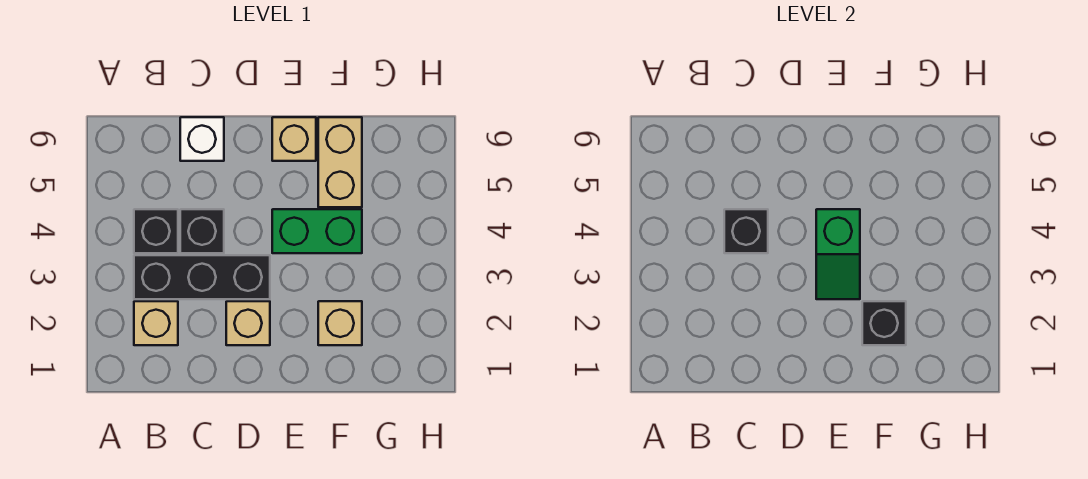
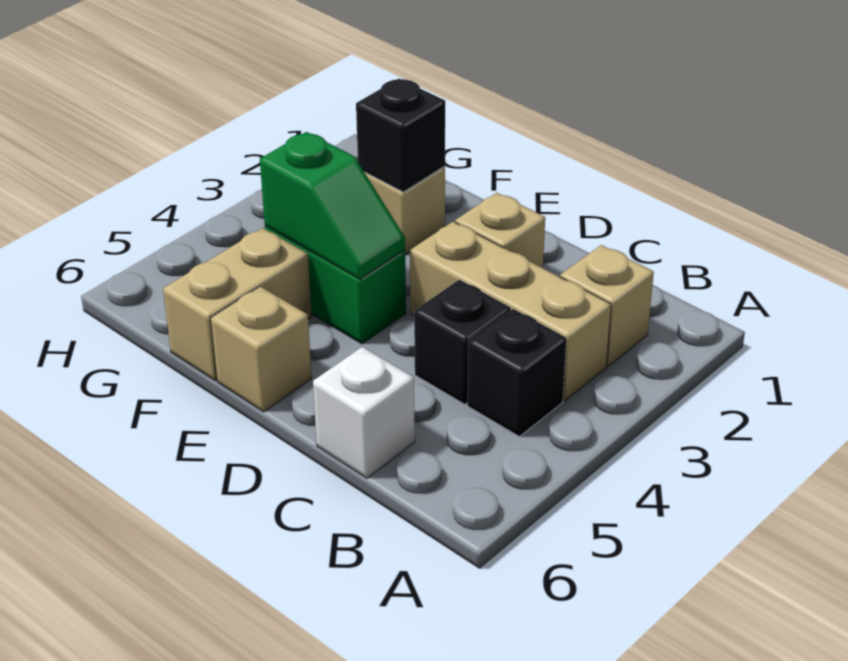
black brick B3:D3 level 1 -> tan brick B3:D3 level 1
black brick C4 level 2 -> none
green slope E3:E4 level 2 top 4 -> green slope E4:F4 level 2 top F

